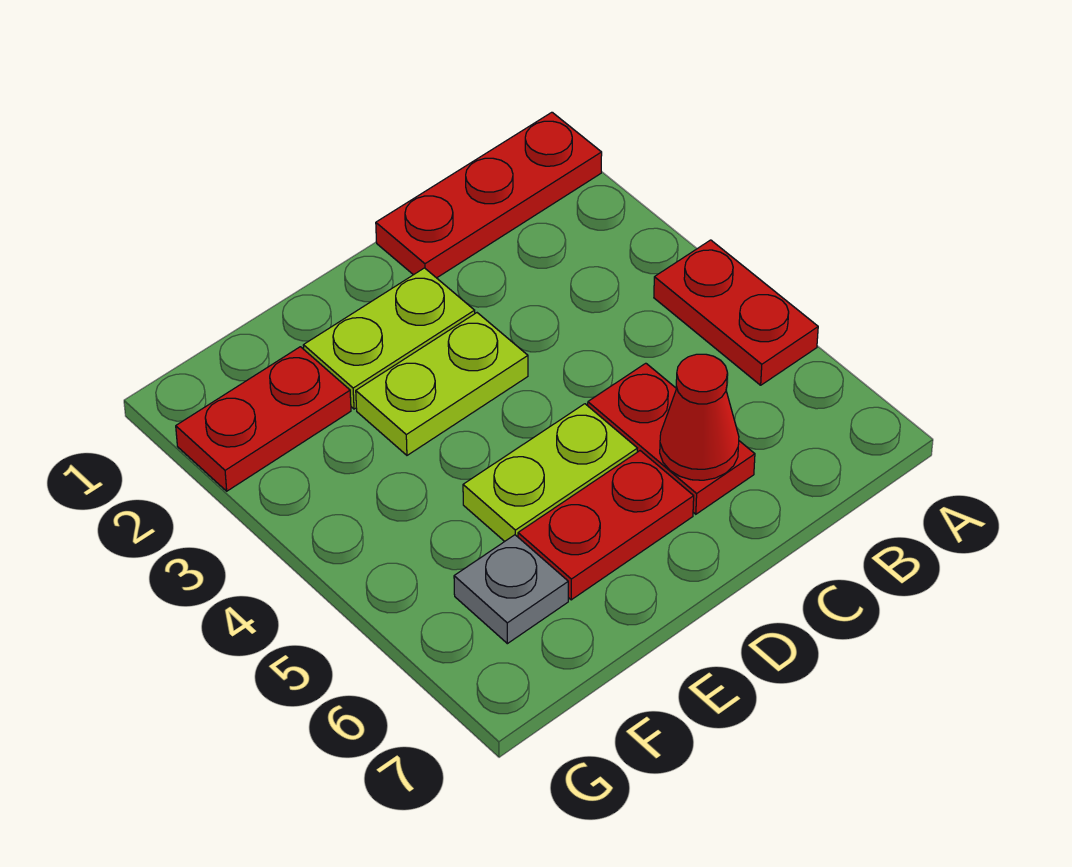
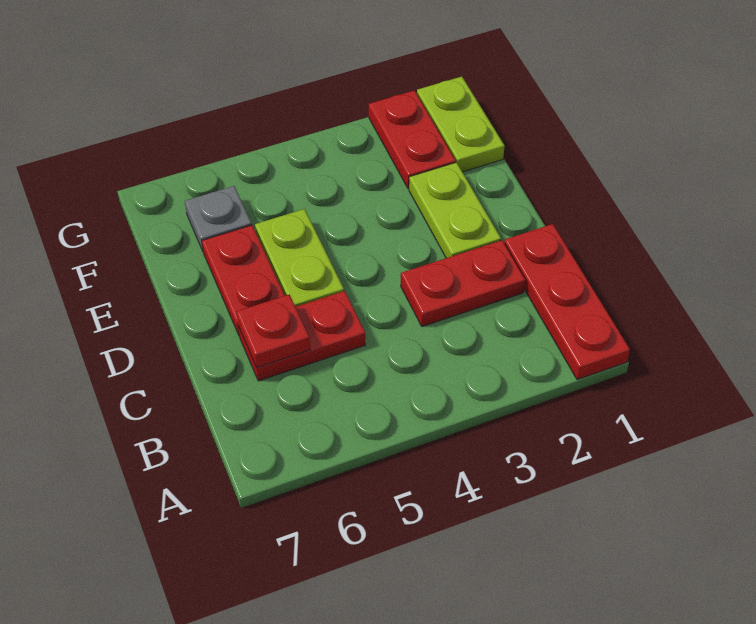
red plate A4:A5 level 1 -> red plate C2:C3 level 1
red cone C6 level 2 -> red plate C6 level 2
lime plate D3:E3 level 1 -> lime plate F1:G1 level 1

